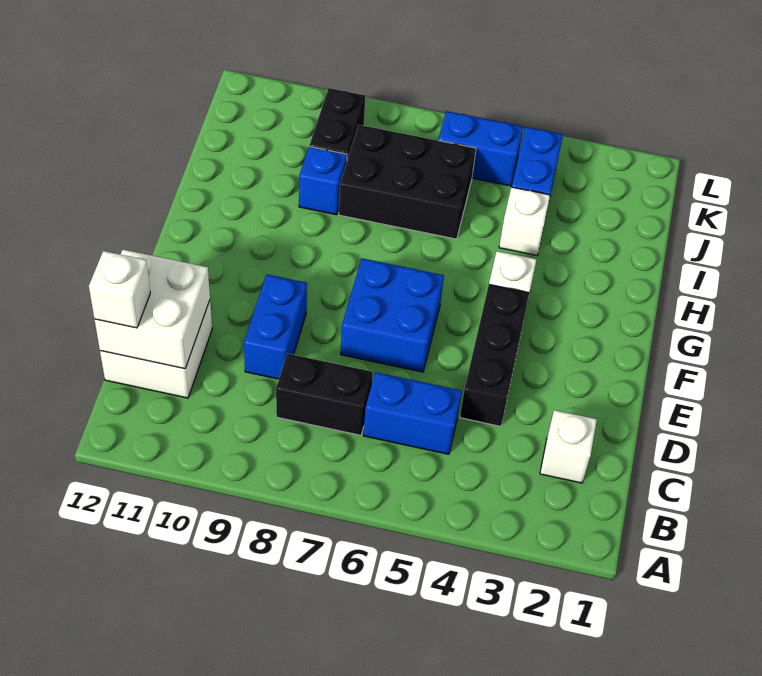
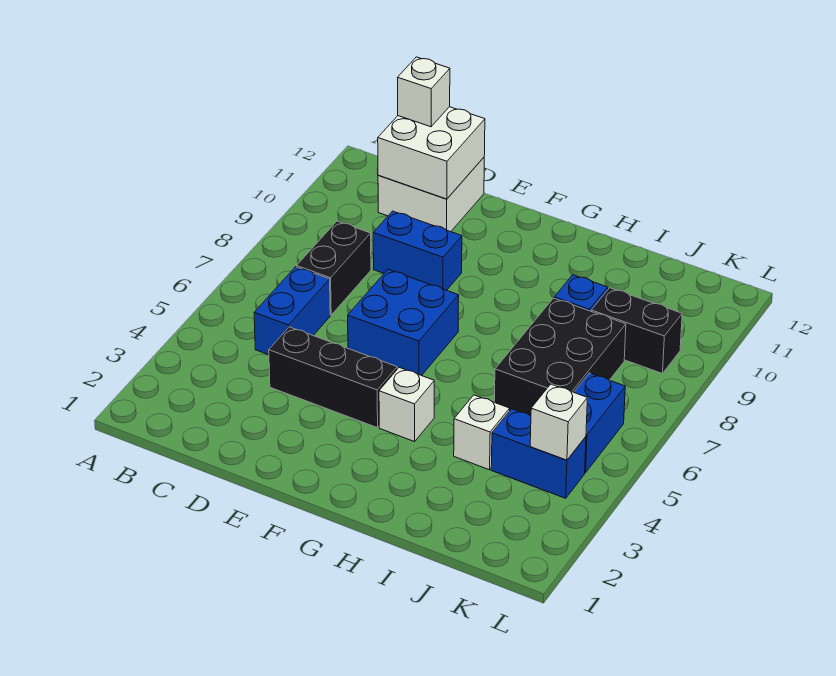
white brick C2 level 1 -> white brick K4 level 2

